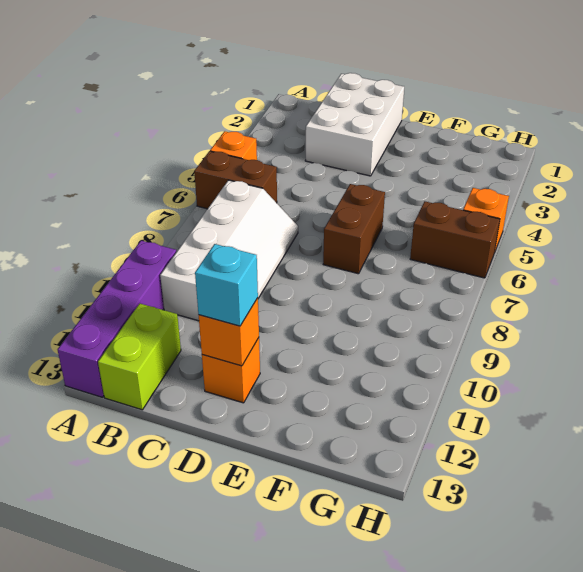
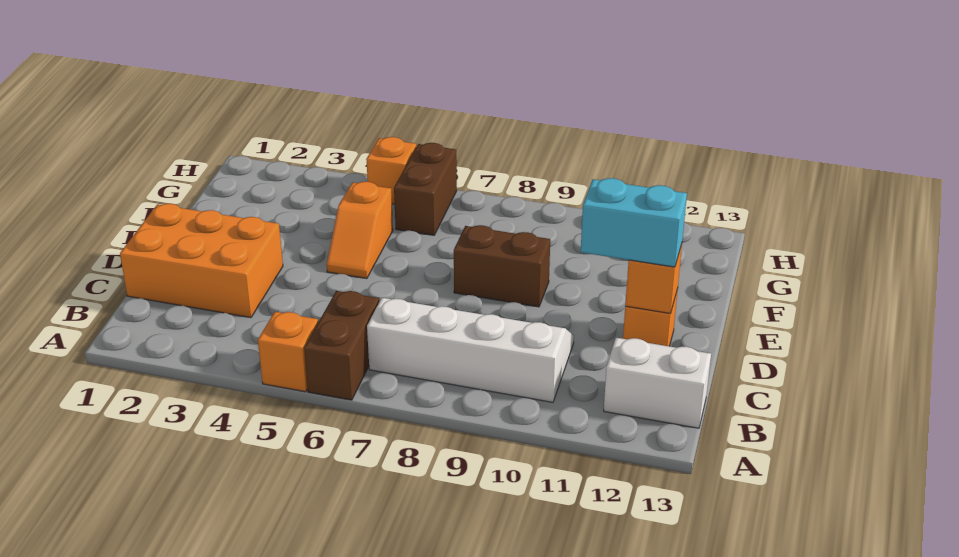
purple brick A10:A13 level 1 -> none
lime brick B12:B13 level 1 -> white brick B12:B13 level 1
white brick C1:D3 level 1 -> orange brick C1:D3 level 1
cyan brick D12 level 3 -> cyan brick D11:D12 level 3
none -> orange slope E5:F5 level 1 top F
brown brick E6:E7 level 1 -> brown brick E8:E9 level 1

